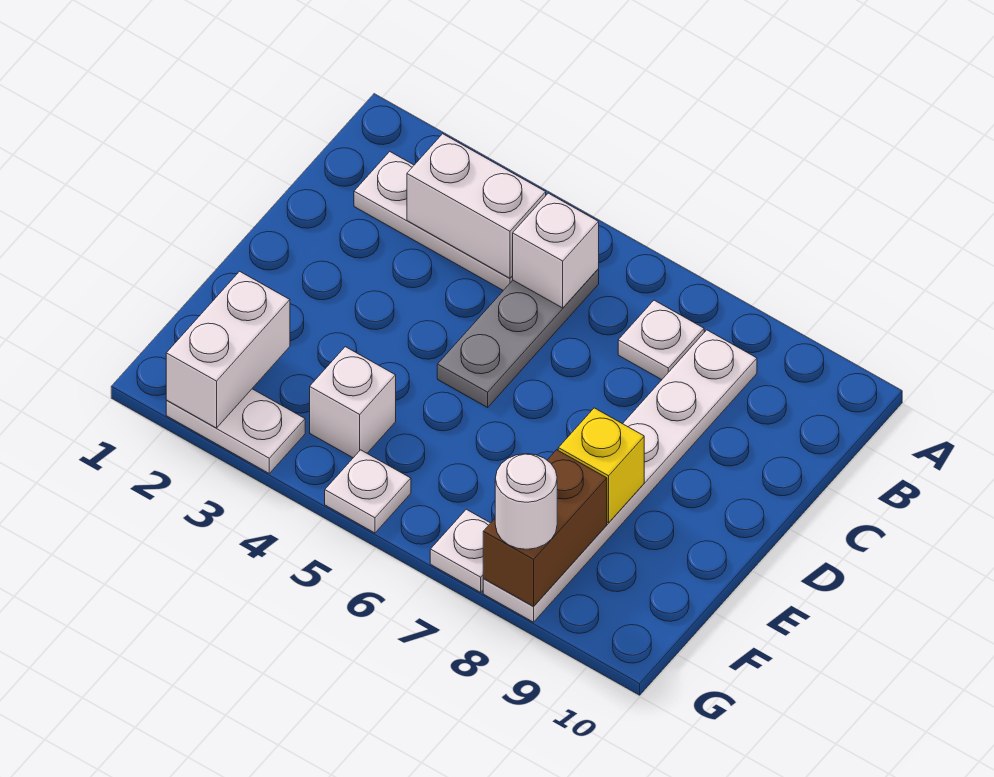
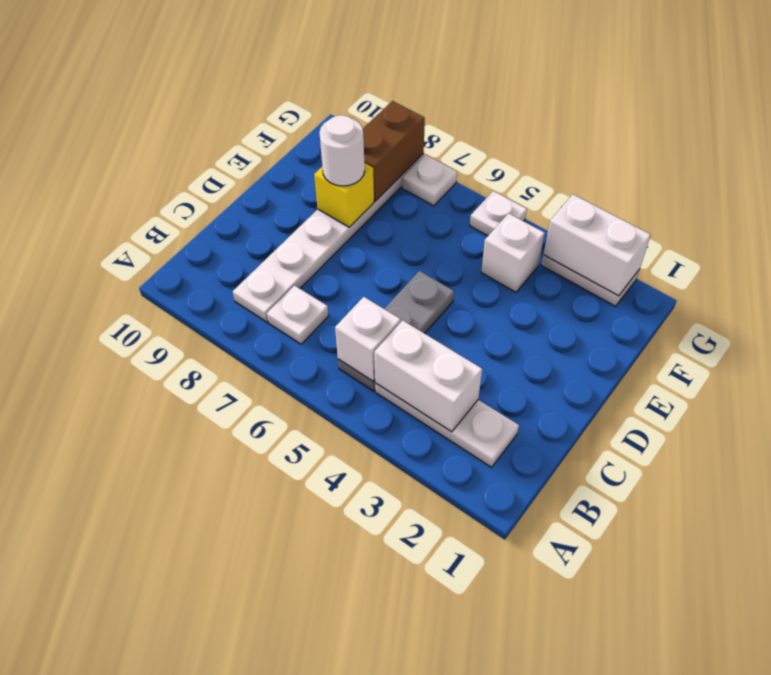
white brick F2:G2 level 2 -> white brick G2:G3 level 2
white round brick G8 level 3 -> white round brick E8 level 3

